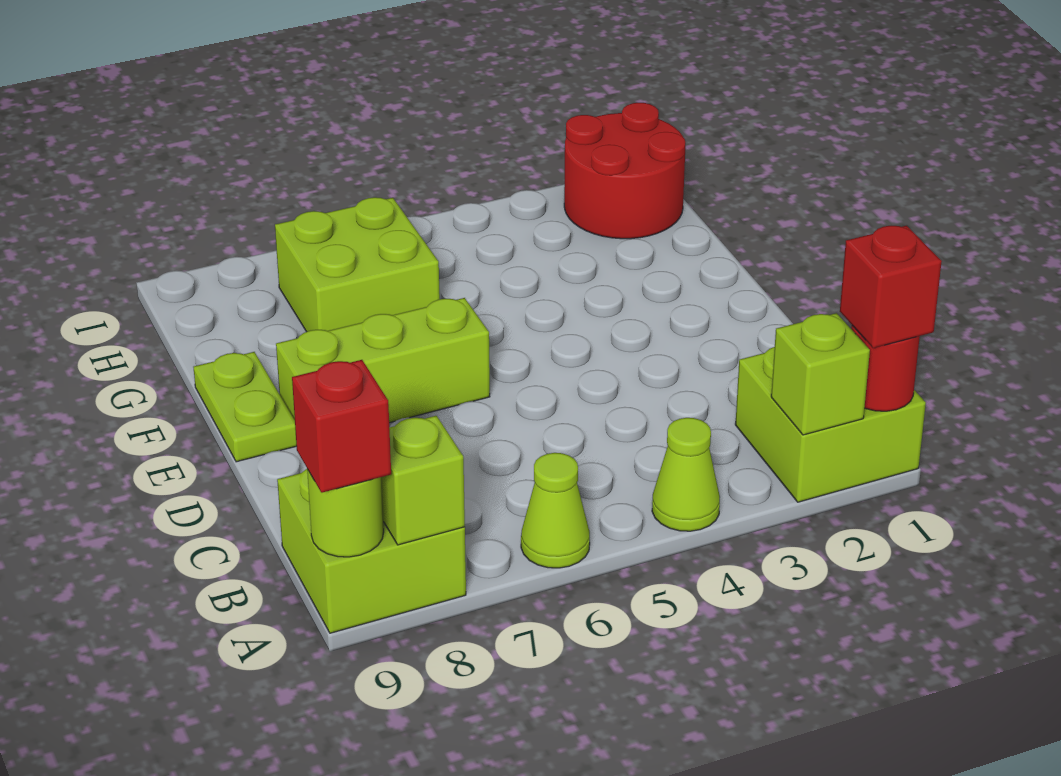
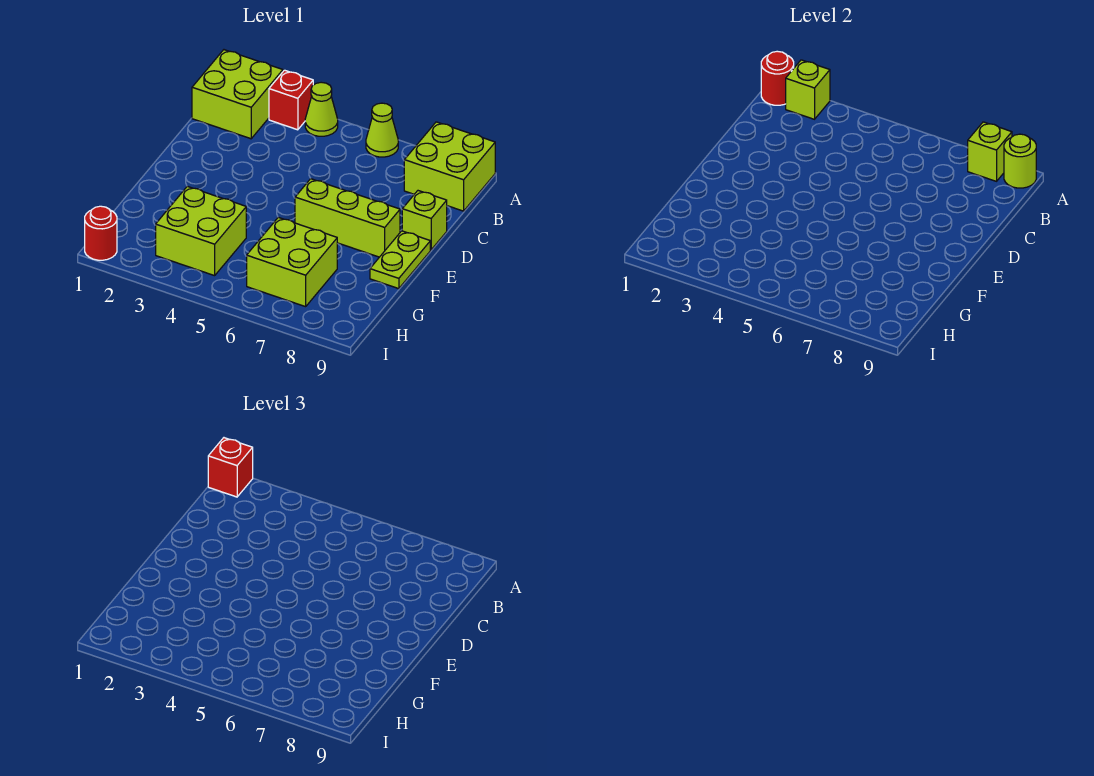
red brick A9 level 3 -> red brick A3 level 1
none -> lime brick D9 level 1
none -> lime brick G3:H4 level 1
red round brick H1:I2 level 1 -> red round brick I1 level 1

